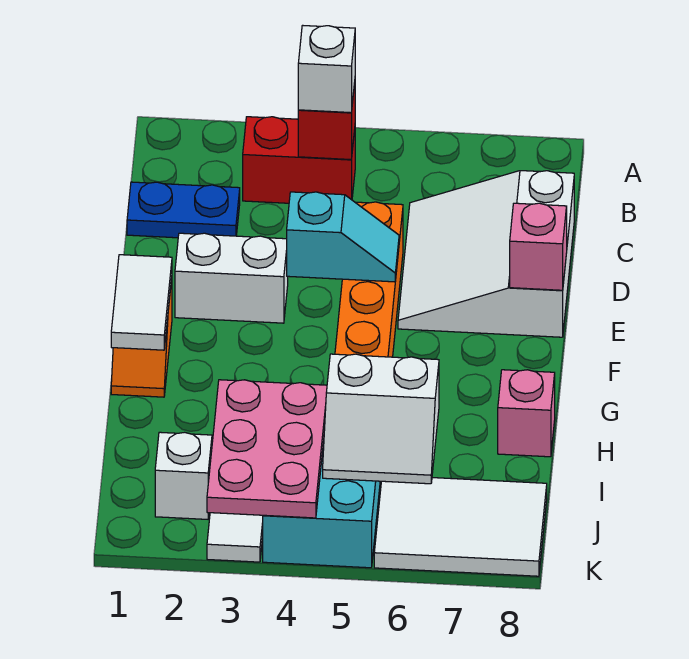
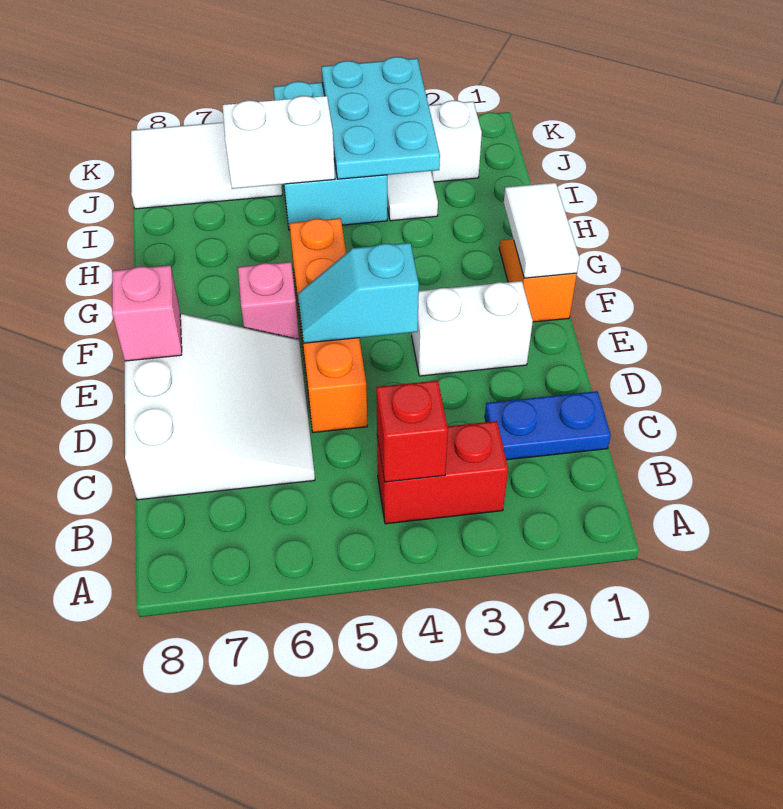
white brick B4 level 3 -> none
pink brick H8 level 1 -> pink brick F6 level 1
pink plate I3:K4 level 2 -> cyan plate I3:K4 level 2

